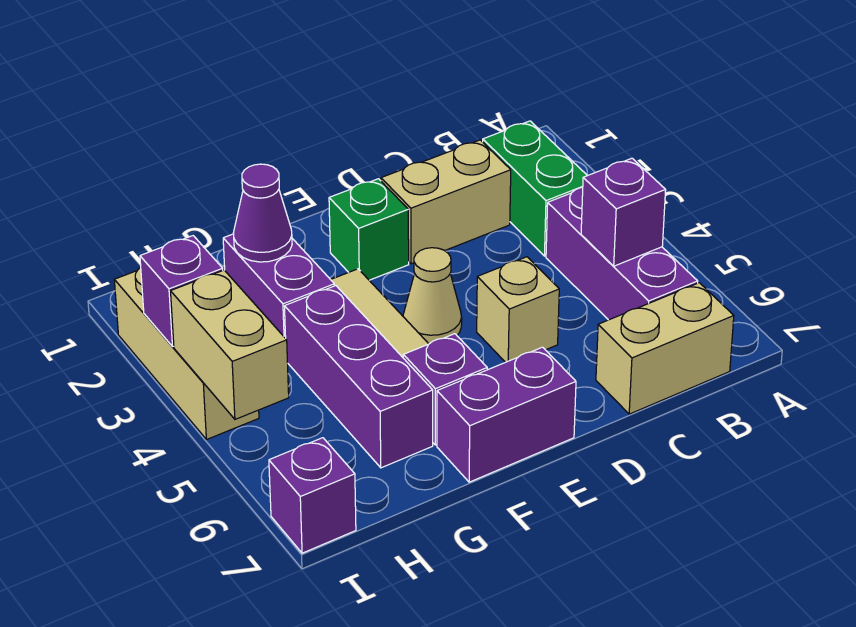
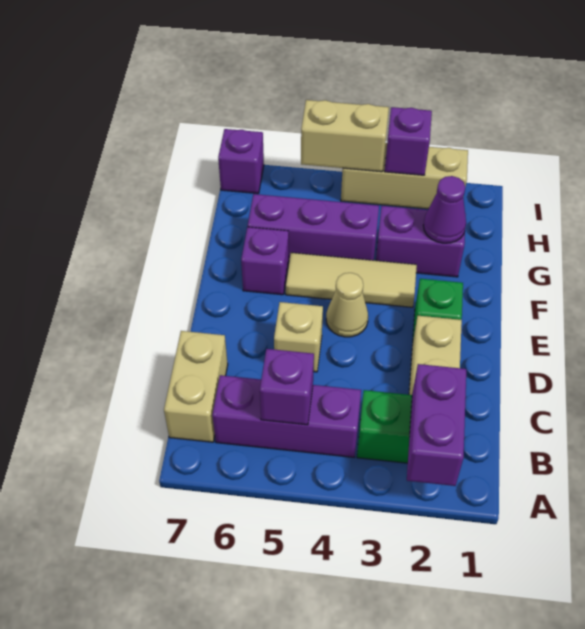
purple brick E7:F7 level 1 -> purple brick A2:B2 level 2

